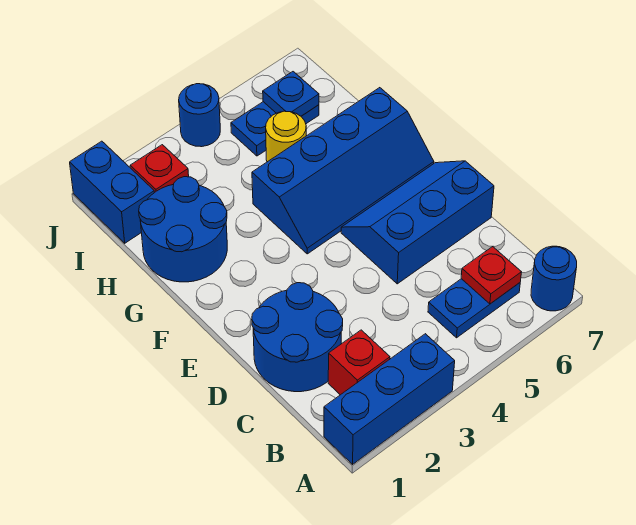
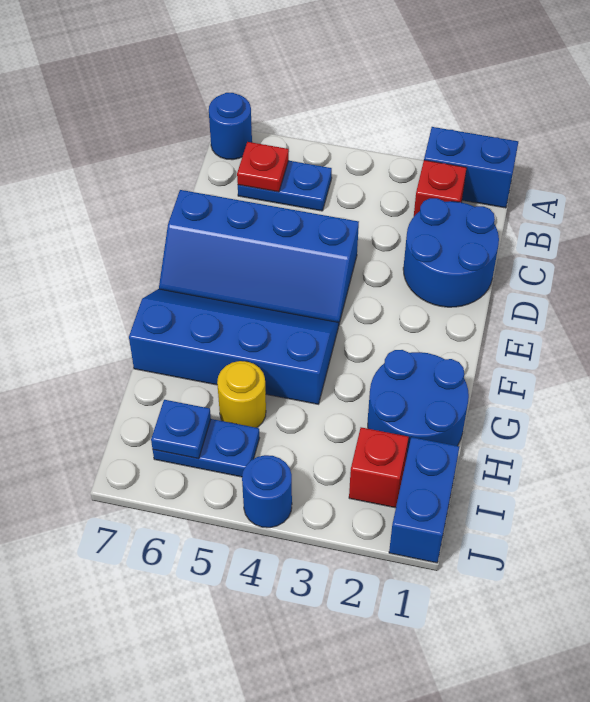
blue brick A1:A3 level 1 -> blue brick A1:A2 level 1
blue slope D5:E7 level 1 top D -> blue slope D4:E7 level 1 top D

